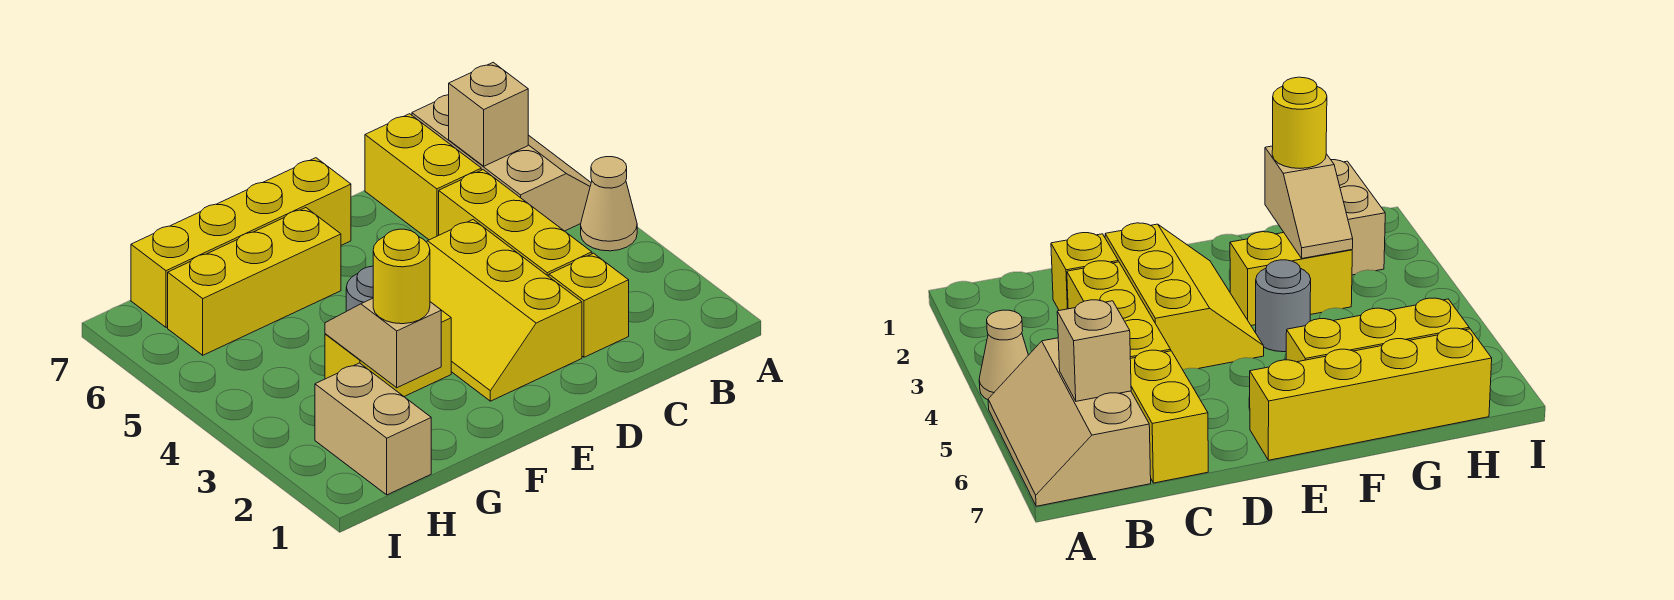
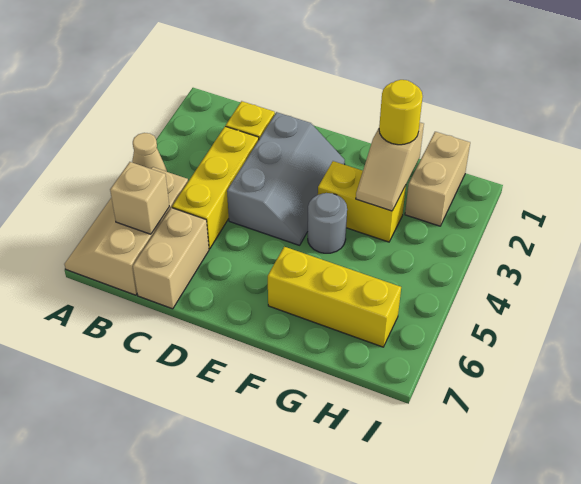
yellow brick C6:C7 level 1 -> tan brick C6:C7 level 1
yellow slope D2:E4 level 1 top D -> grey slope D2:E4 level 1 top D
yellow brick E7:H7 level 1 -> none

